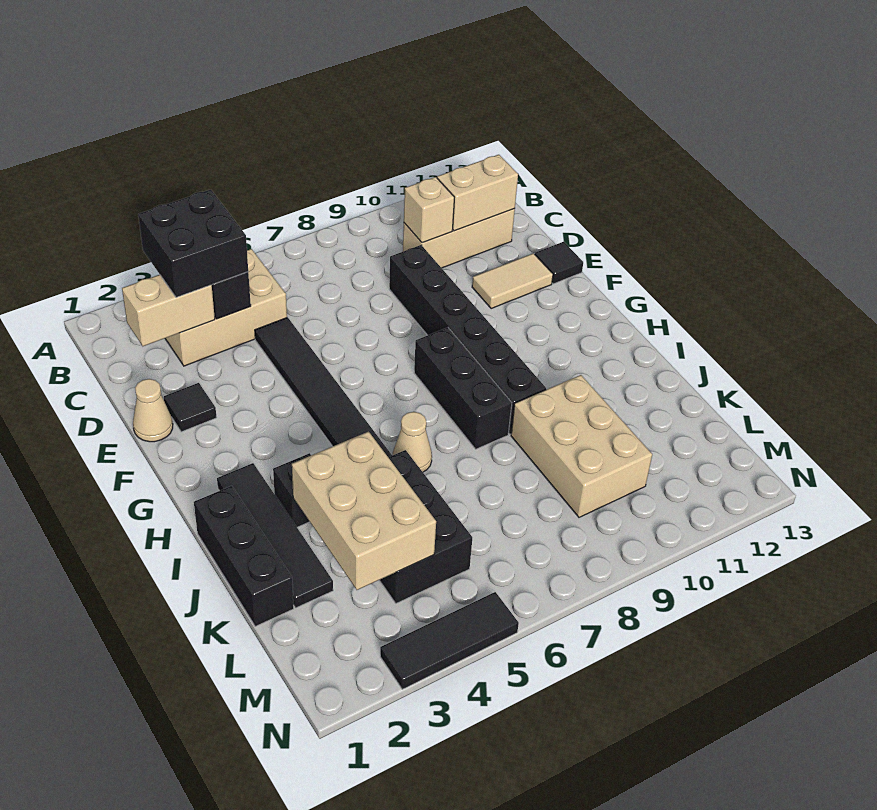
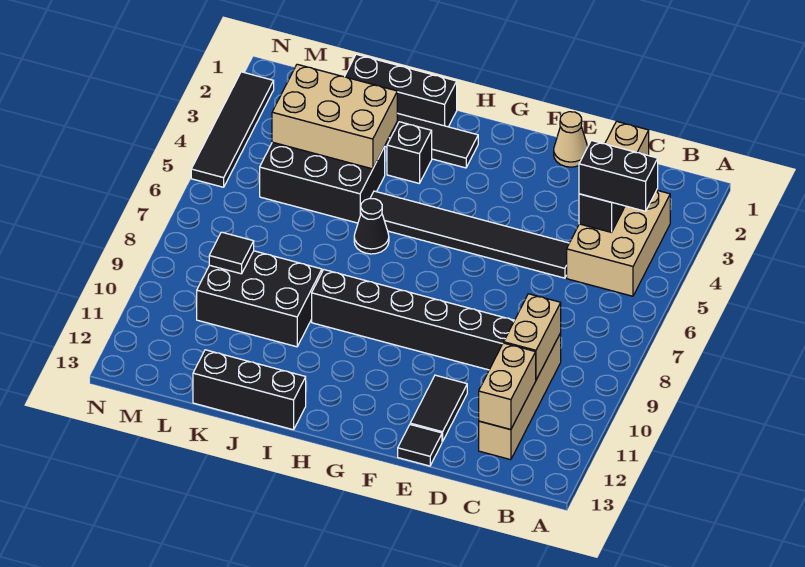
black brick B3:C4 level 3 -> black brick B4:C4 level 3
tan brick C10:C12 level 1 -> tan brick C9:C12 level 1
tan brick C10 level 2 -> tan brick C9:C10 level 2
black tile E2 level 1 -> black tile L9 level 2
tan tile E11:E12 level 1 -> black tile E11:E12 level 1
black brick G8:I8 level 1 -> black brick I13:K13 level 1
tan cone I6 level 1 -> black cone I6 level 1
tan brick J9:L10 level 1 -> black brick J9:L10 level 1
black tile N3:N5 level 1 -> black tile N2:N5 level 1

